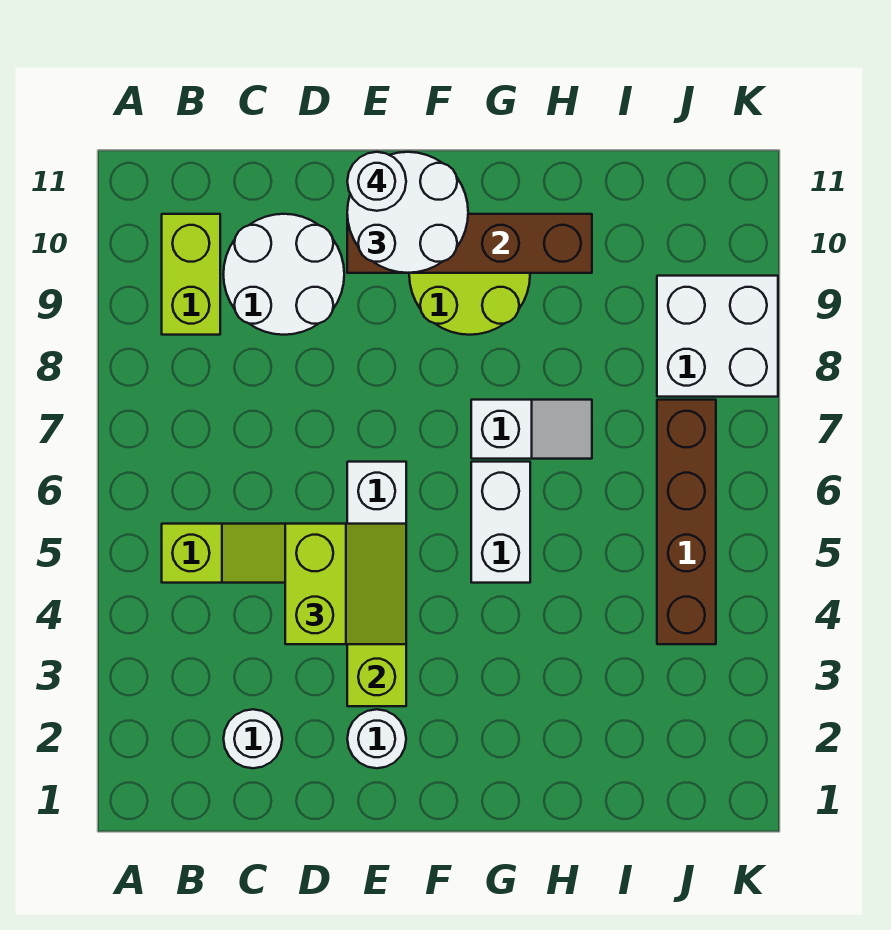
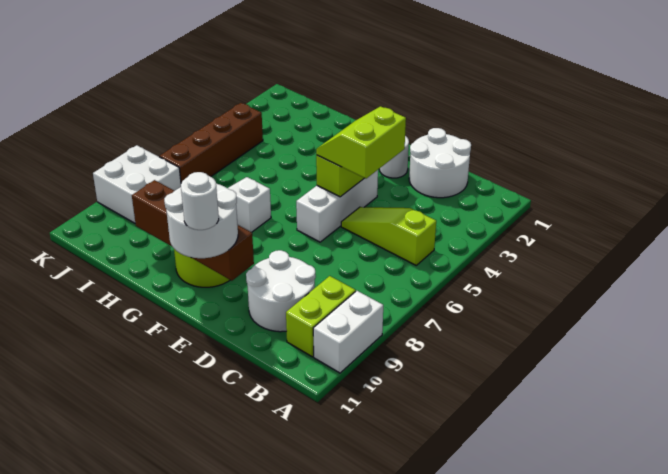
white round brick C2 level 1 -> white round brick C1:D2 level 1
white brick G5:G6 level 1 -> white brick A9:A10 level 1

